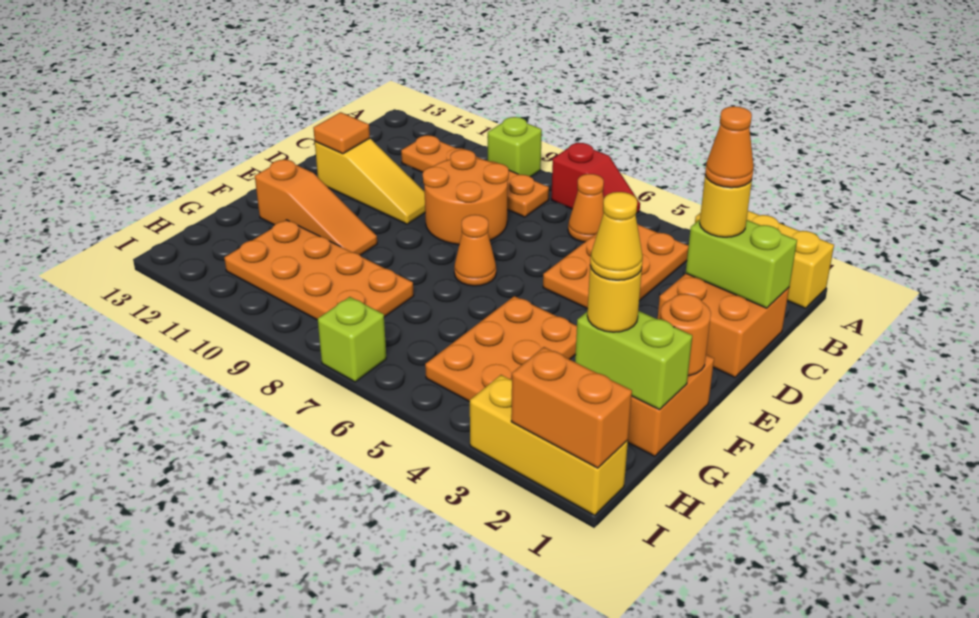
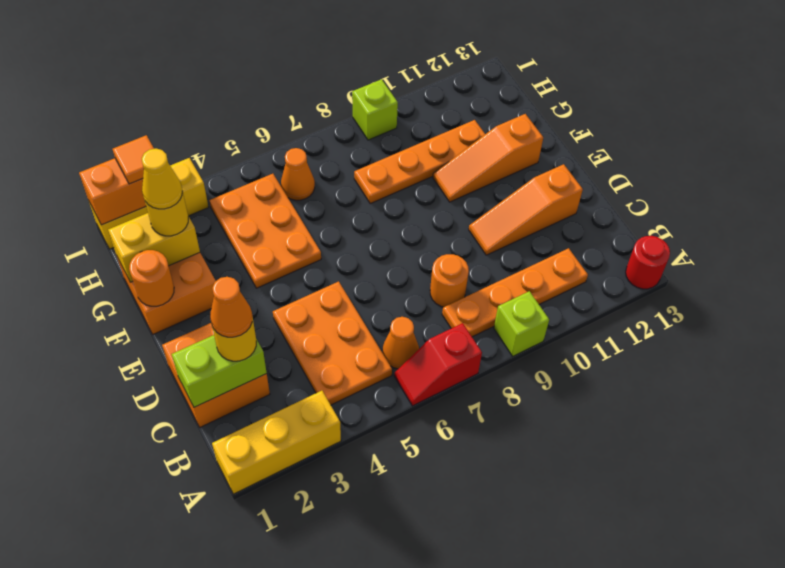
none -> red round brick A13 level 1
orange round brick C8:D9 level 1 -> orange round brick C8 level 1
yellow slope D10:D12 level 1 top 12 -> orange slope D10:D12 level 1 top 12
orange tile D12 level 2 -> orange tile I2 level 3
orange cone E7 level 1 -> orange cone H6 level 1
lime brick G1:G2 level 2 -> yellow brick G1:G2 level 2
orange plate G8:H11 level 1 -> orange plate G8:G11 level 1
lime brick I7 level 1 -> lime brick I9 level 1

